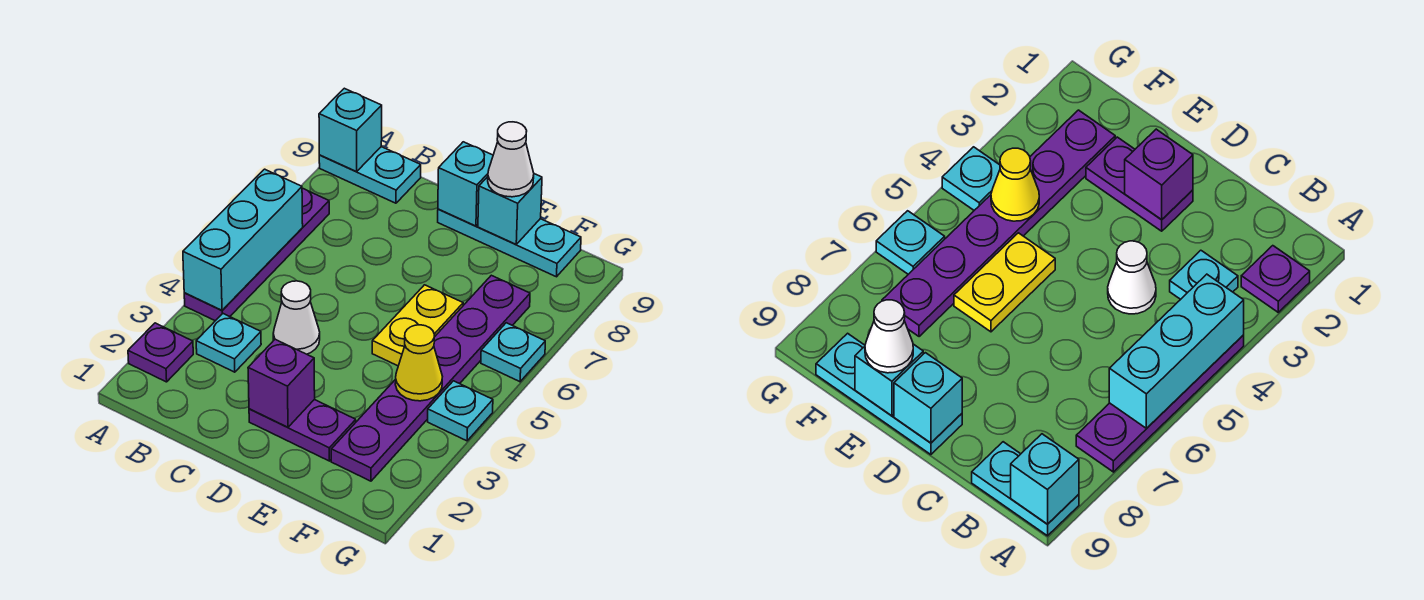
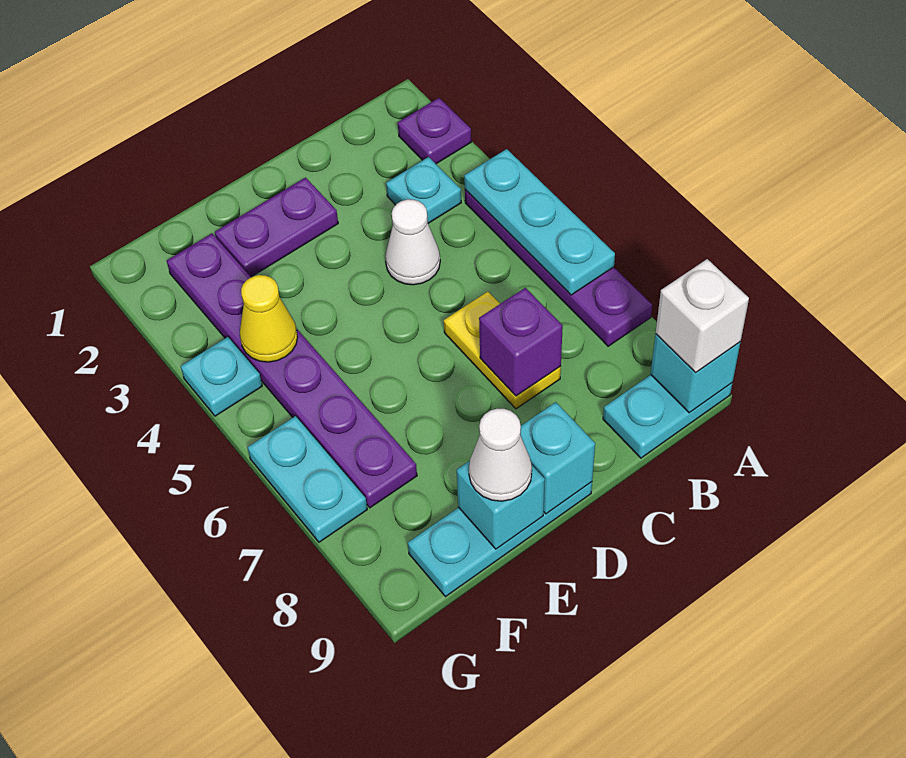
cyan brick A4:A6 level 2 -> cyan plate A4:A6 level 2
none -> white brick A9 level 3
purple brick D2 level 2 -> purple brick C7 level 2
yellow plate E5:E6 level 1 -> yellow plate C6:C7 level 1
cyan plate G6 level 1 -> cyan plate G6:G7 level 1

